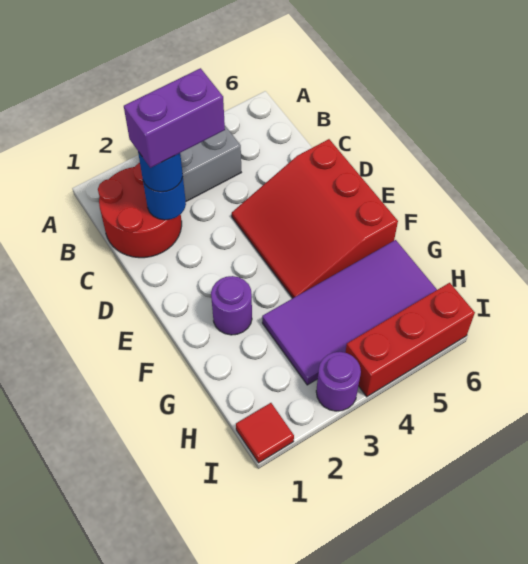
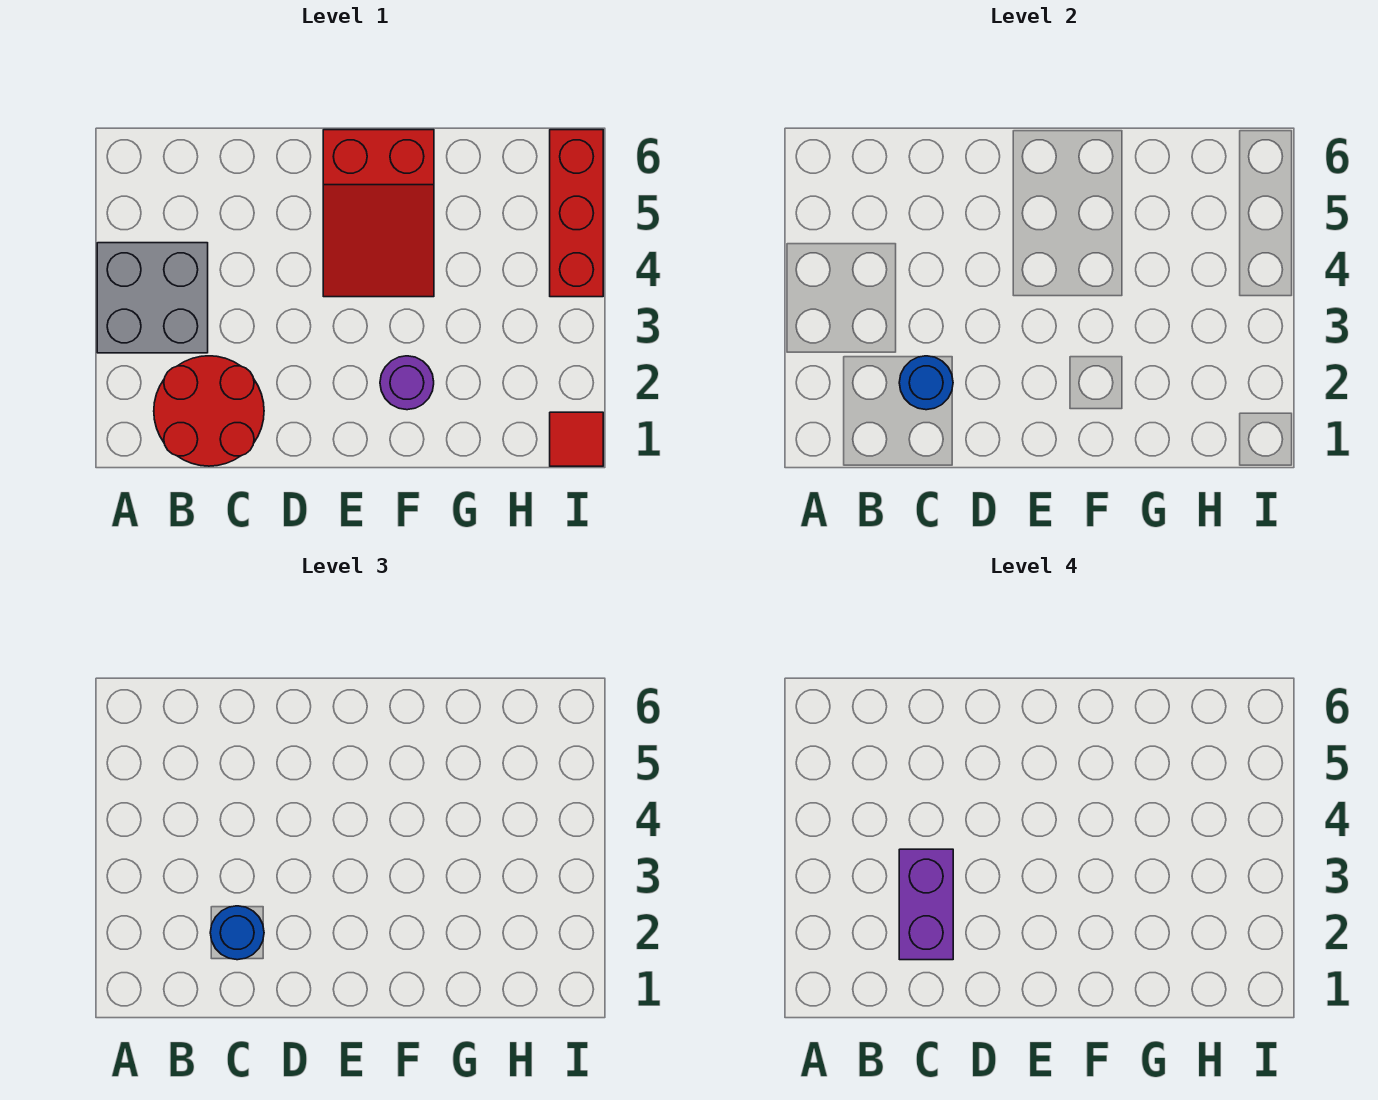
red slope D4:F6 level 1 top 6 -> red slope E4:F6 level 1 top 6
purple tile G3:H6 level 1 -> none
purple round brick I3 level 1 -> none

